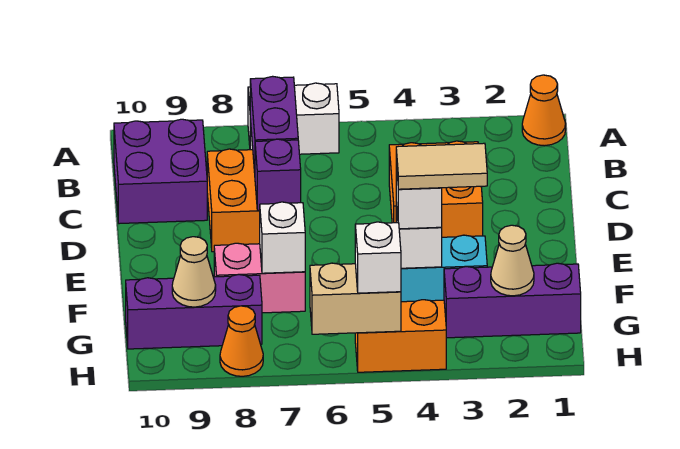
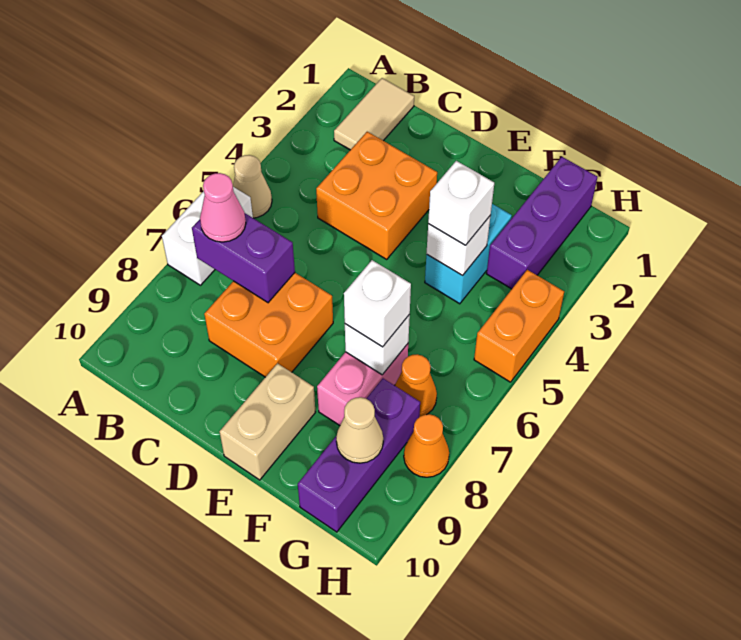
orange cone A1 level 1 -> orange cone G7 level 1
none -> pink cone B7 level 3
purple brick B9:C10 level 1 -> none
purple brick D7 level 2 -> none
tan tile F3:F4 level 4 -> tan tile B1:B2 level 1
tan cone G2 level 2 -> tan cone A5 level 1
tan brick H5:H6 level 2 -> tan brick E9:E10 level 1
white brick H5 level 3 -> white brick F7 level 3

